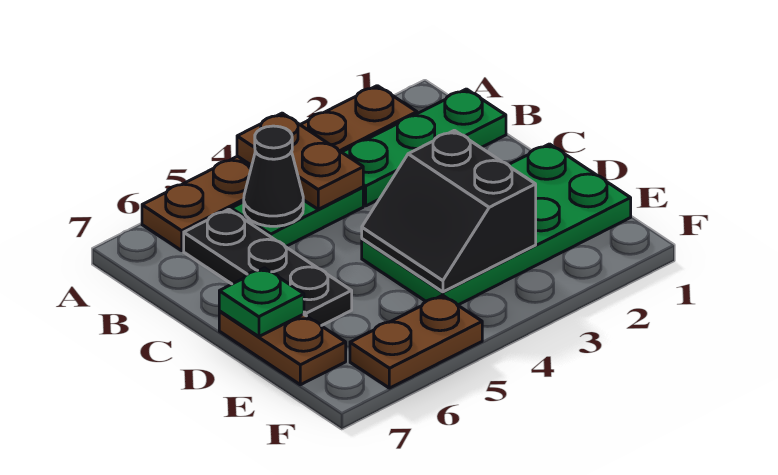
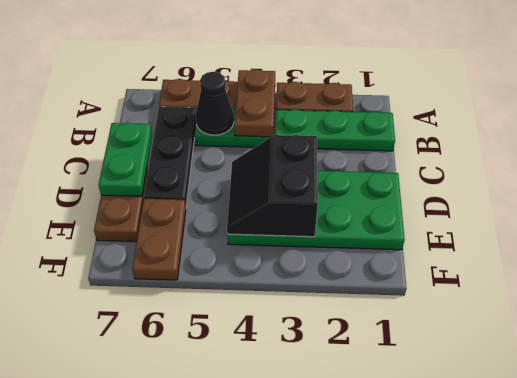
green plate D7 level 2 -> green plate C7:D7 level 2
brown plate F5:F6 level 1 -> brown plate E6:F6 level 1

